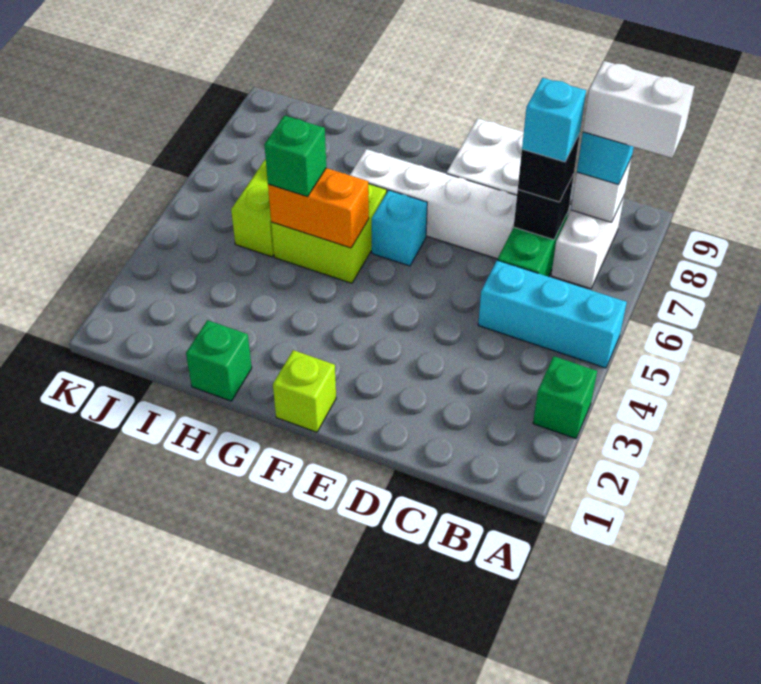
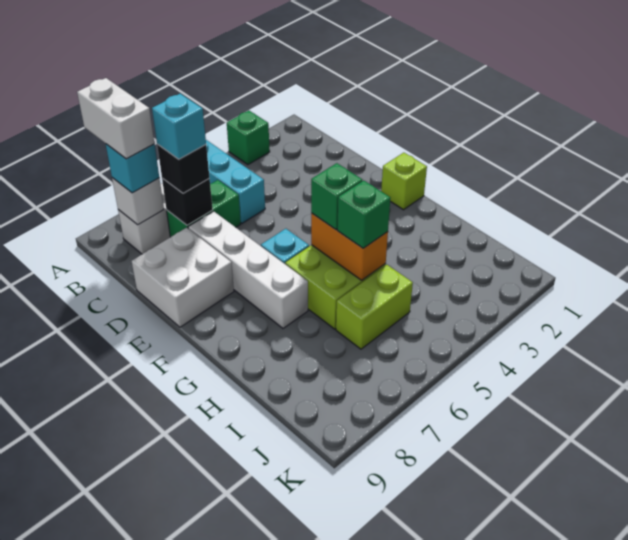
green brick H1 level 1 -> green brick G5 level 3

